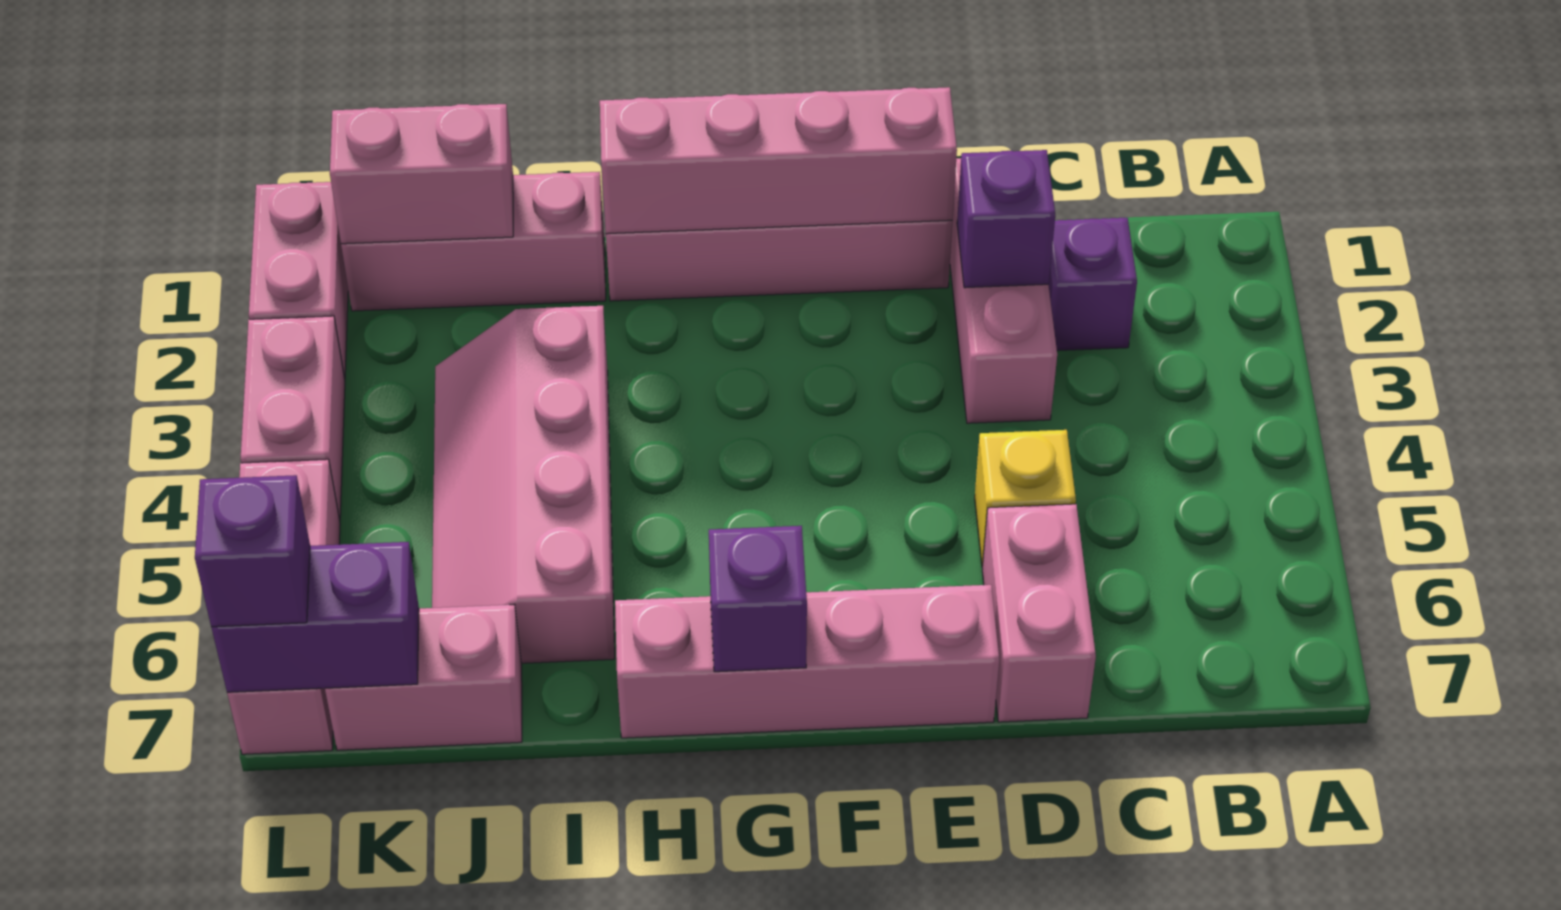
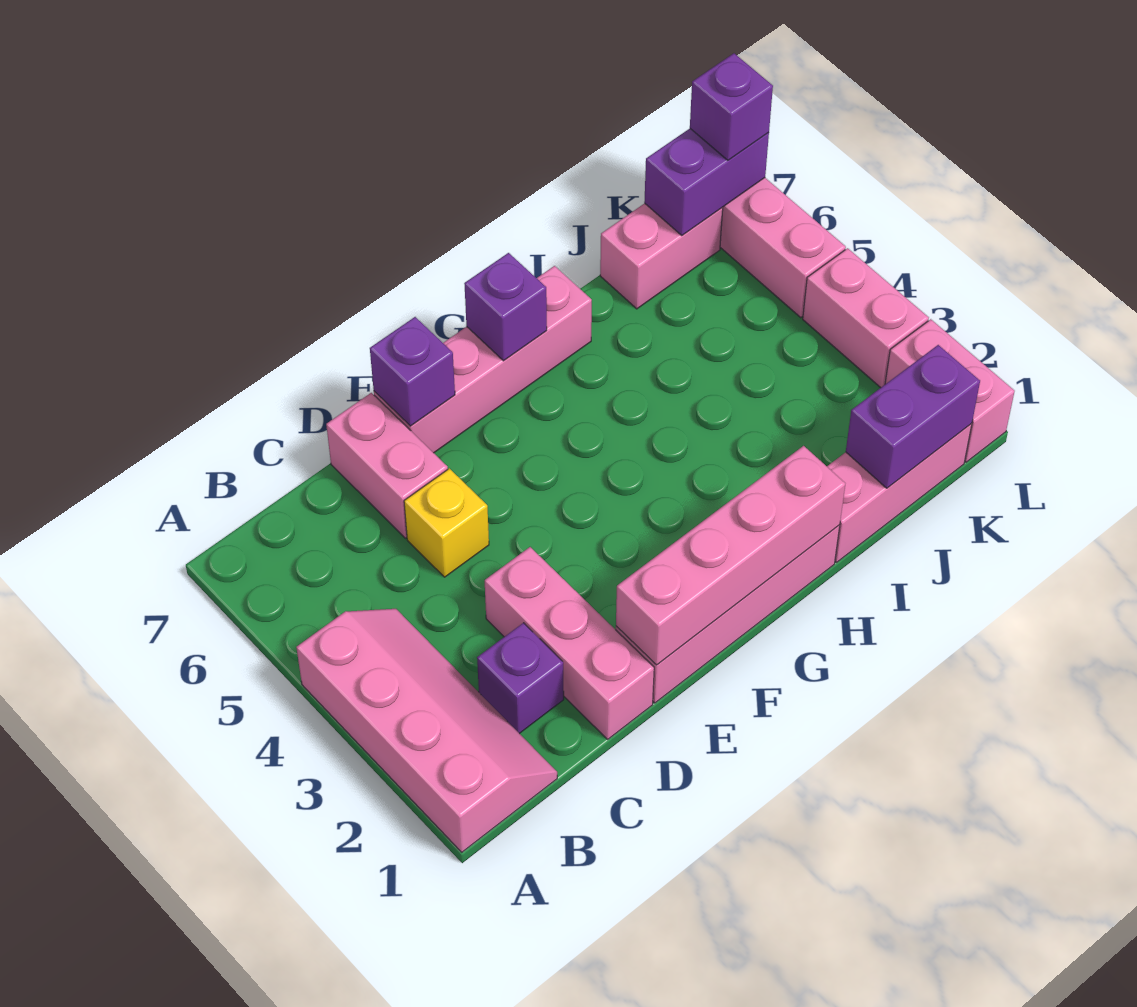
purple brick D2 level 2 -> purple brick E7 level 2
pink slope I3:J6 level 1 top I -> pink slope A1:B4 level 1 top A
pink brick J1:K1 level 2 -> purple brick J1:K1 level 2

